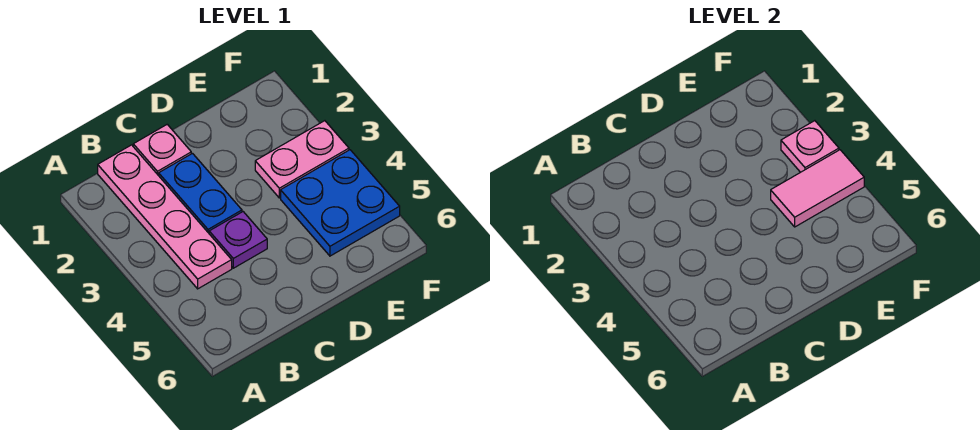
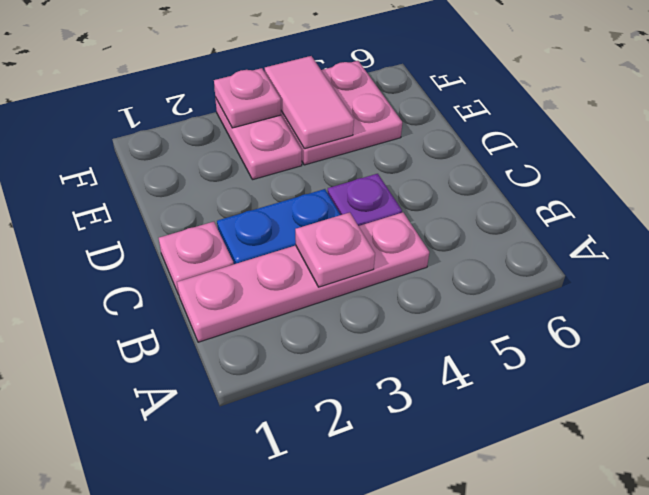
none -> pink plate B3 level 2
blue plate E4:F5 level 1 -> pink plate E4:F5 level 1

